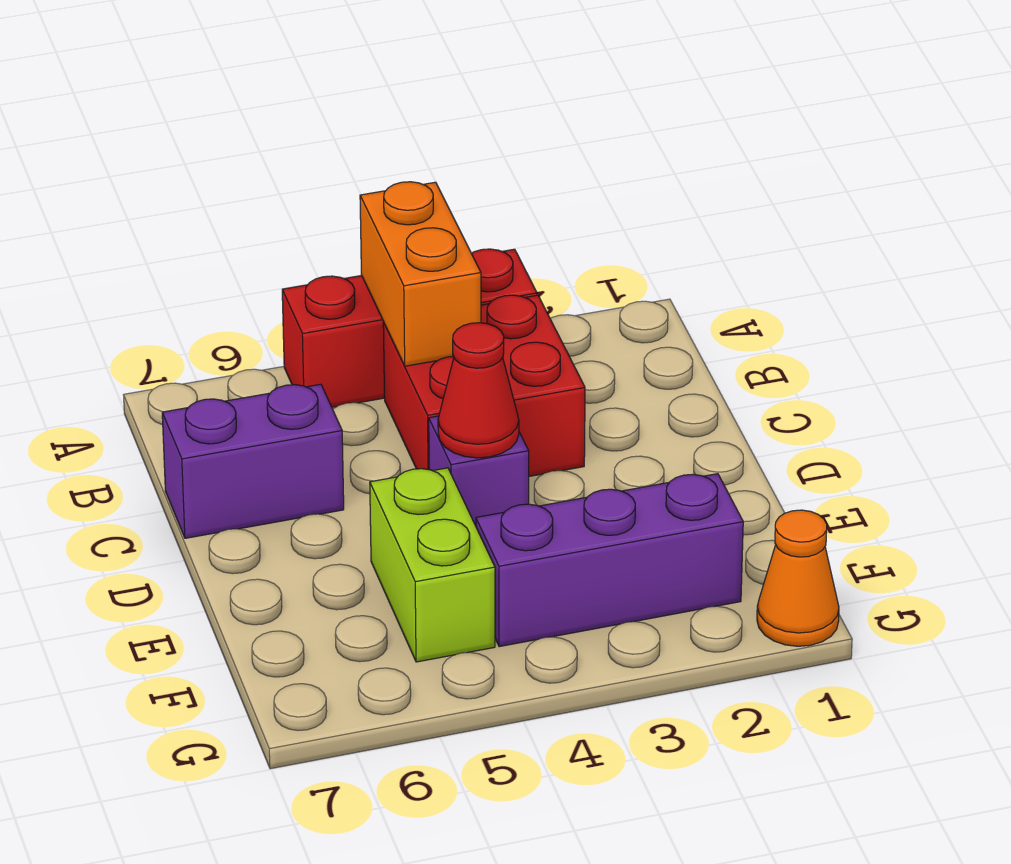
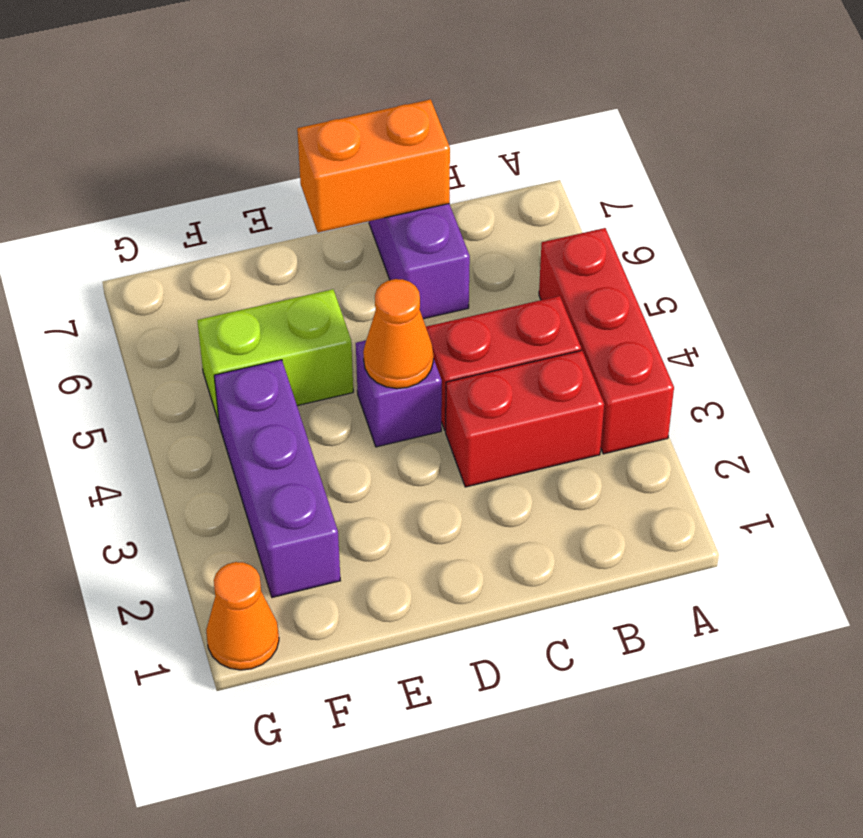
orange brick A4:B4 level 2 -> orange brick C7:D7 level 2
red cone D4 level 2 -> orange cone D4 level 2

